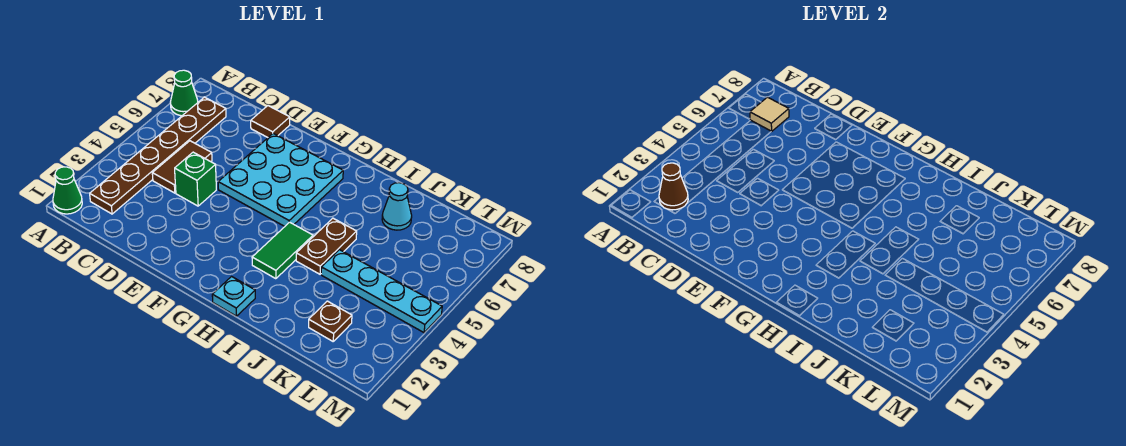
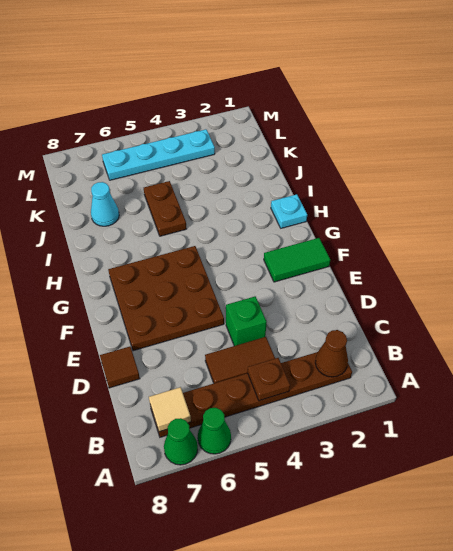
green cone A1 level 1 -> green cone A6 level 1
cyan plate E5:G7 level 1 -> brown plate E5:G7 level 1
green tile H3:H4 level 1 -> green tile F1:F2 level 1
brown plate I4:I5 level 1 -> brown plate I5:J5 level 1
cyan plate J4:M4 level 1 -> cyan plate L3:L6 level 1
brown plate K2 level 1 -> brown plate B4 level 2

